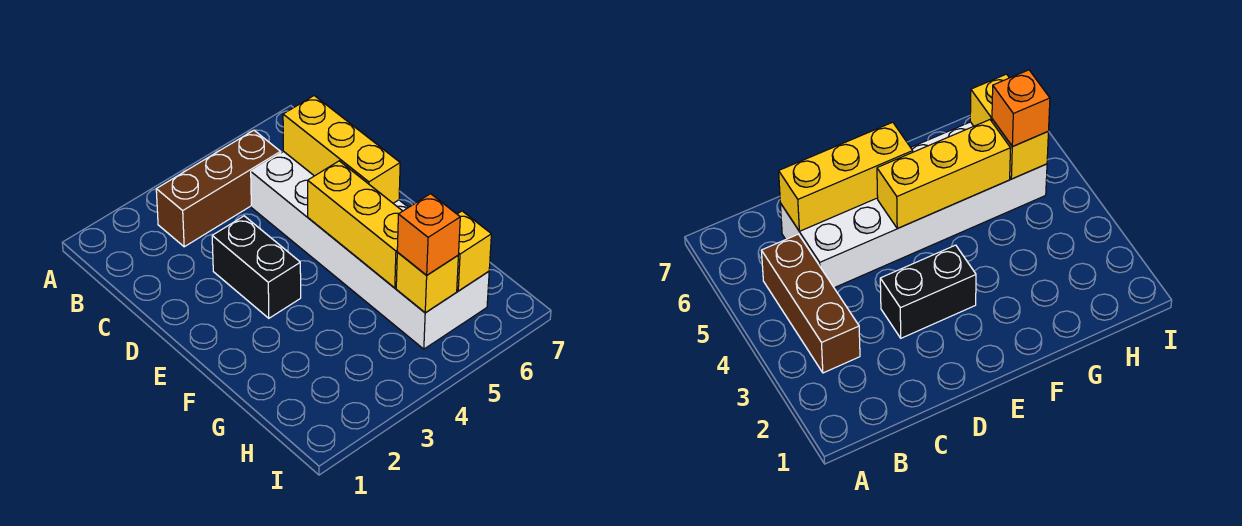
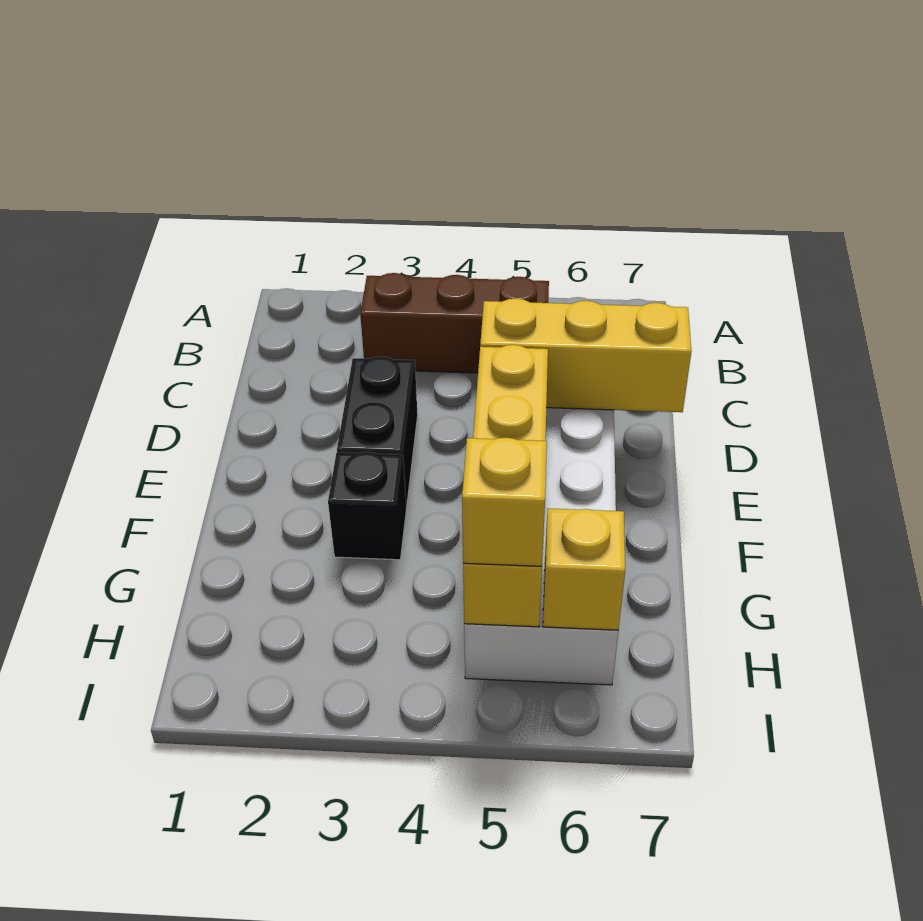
yellow brick C6:E6 level 2 -> yellow brick D5:D7 level 2
none -> black brick F3 level 1
orange brick H5 level 3 -> yellow brick H5 level 3

